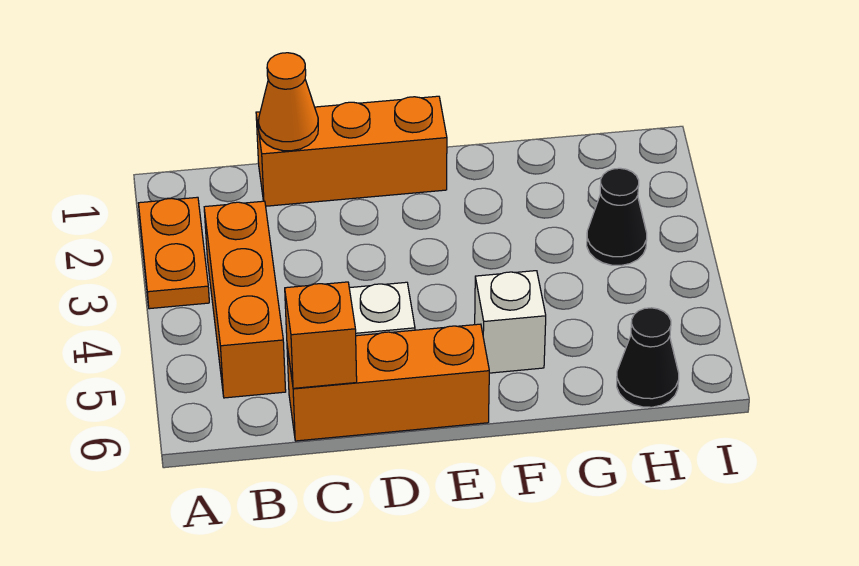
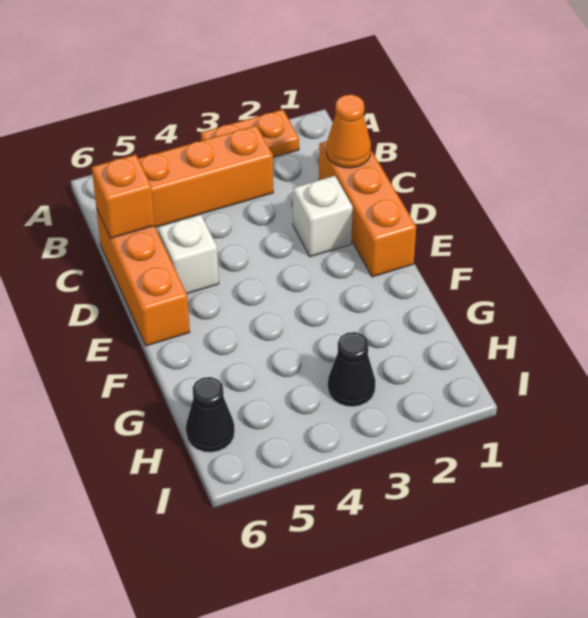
white brick F5 level 1 -> white brick D2 level 1

